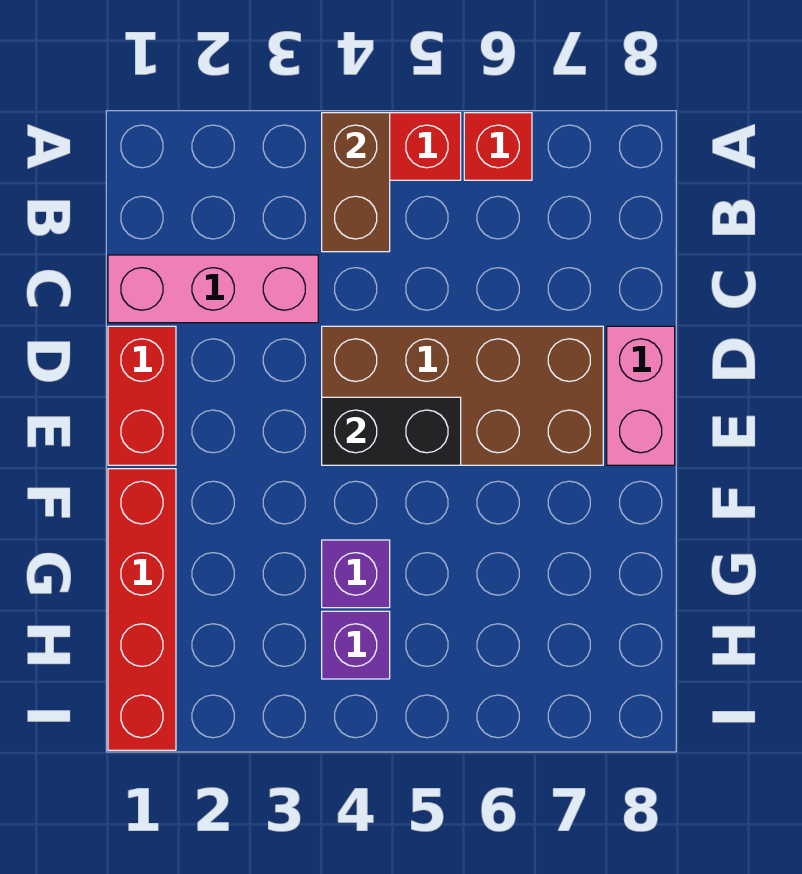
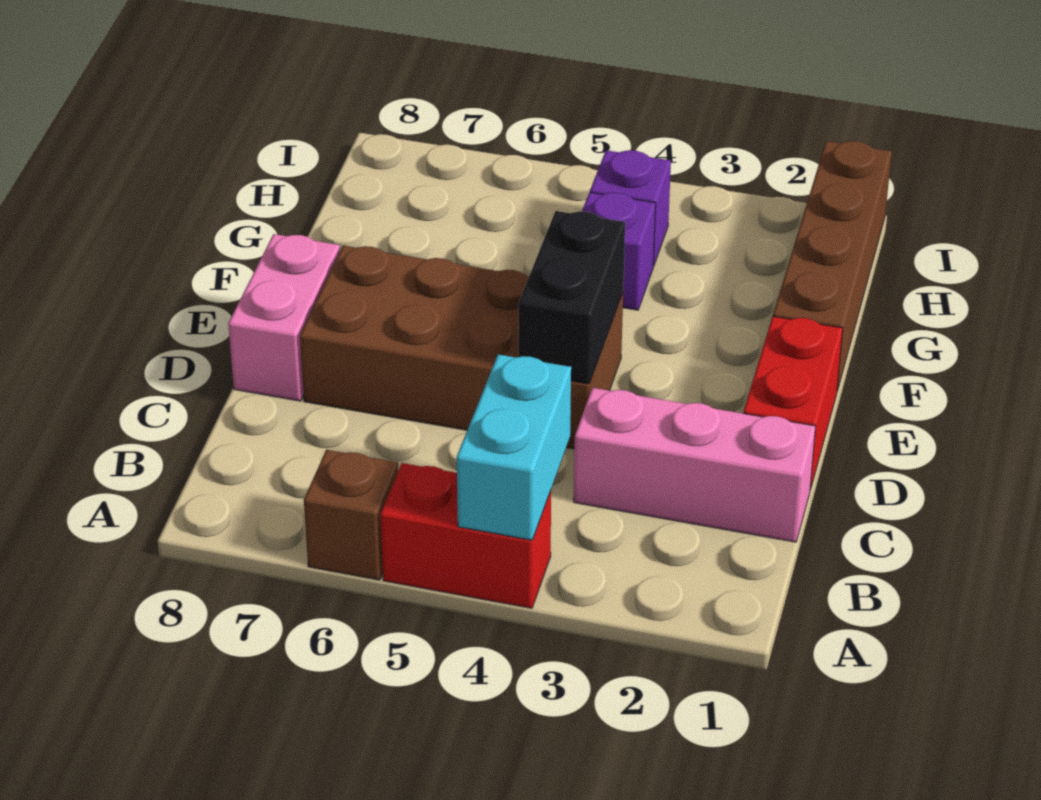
brown brick A4:B4 level 2 -> cyan brick A4:B4 level 2
red brick A6 level 1 -> brown brick A6 level 1
black brick E4:E5 level 2 -> black brick D4:E4 level 2
red brick F1:I1 level 1 -> brown brick F1:I1 level 1

